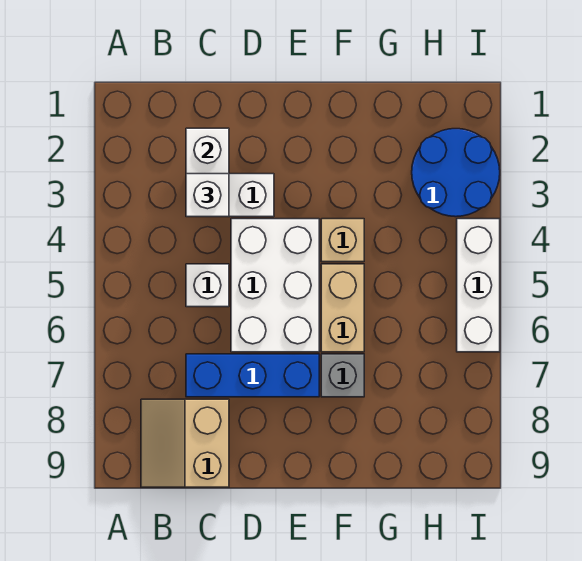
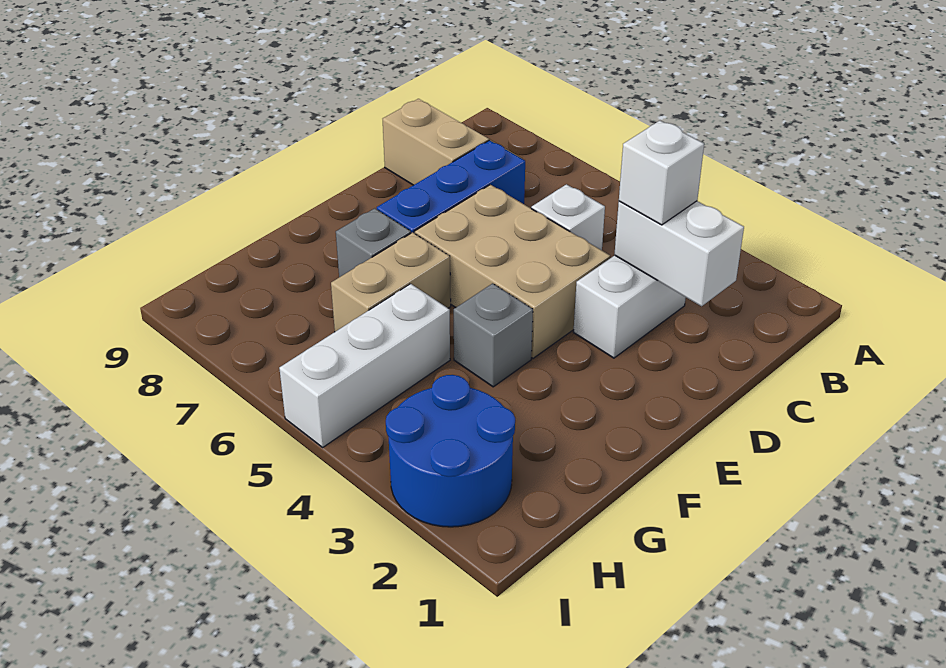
white brick D4:E6 level 1 -> tan brick D4:E6 level 1
tan brick F4 level 1 -> grey brick F4 level 1
tan brick F5:F6 level 1 -> tan brick F6:G6 level 1
white brick I4:I6 level 1 -> white brick G5:I5 level 1

